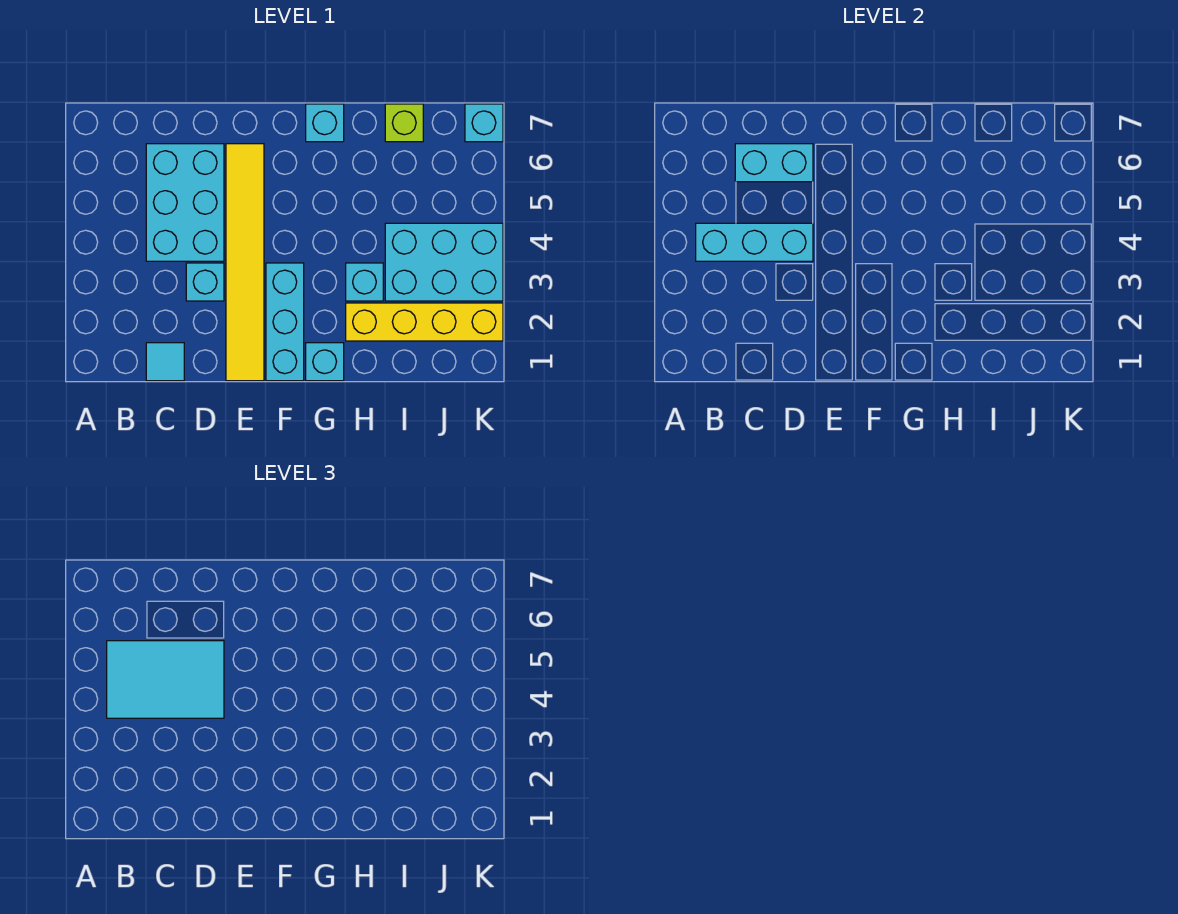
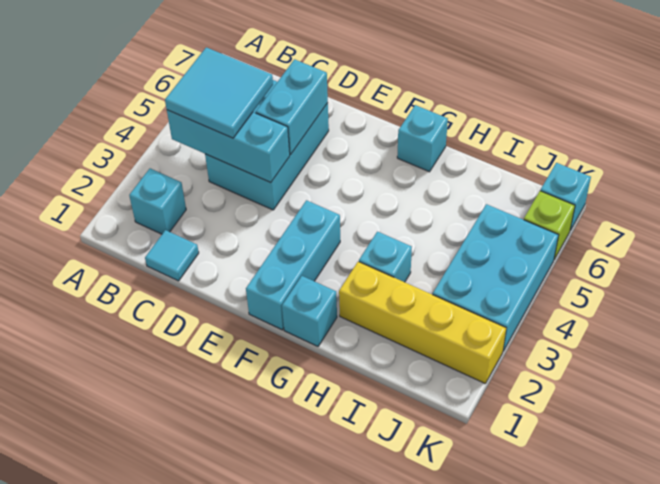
cyan tile B4:D5 level 3 -> cyan tile B4:C5 level 3
cyan brick C6:D6 level 2 -> cyan brick D5:D6 level 2
cyan brick D3 level 1 -> cyan brick B2 level 1
yellow tile E1:E6 level 1 -> none
cyan brick I3:K4 level 1 -> cyan brick J3:K5 level 1
lime brick I7 level 1 -> lime brick K6 level 1

